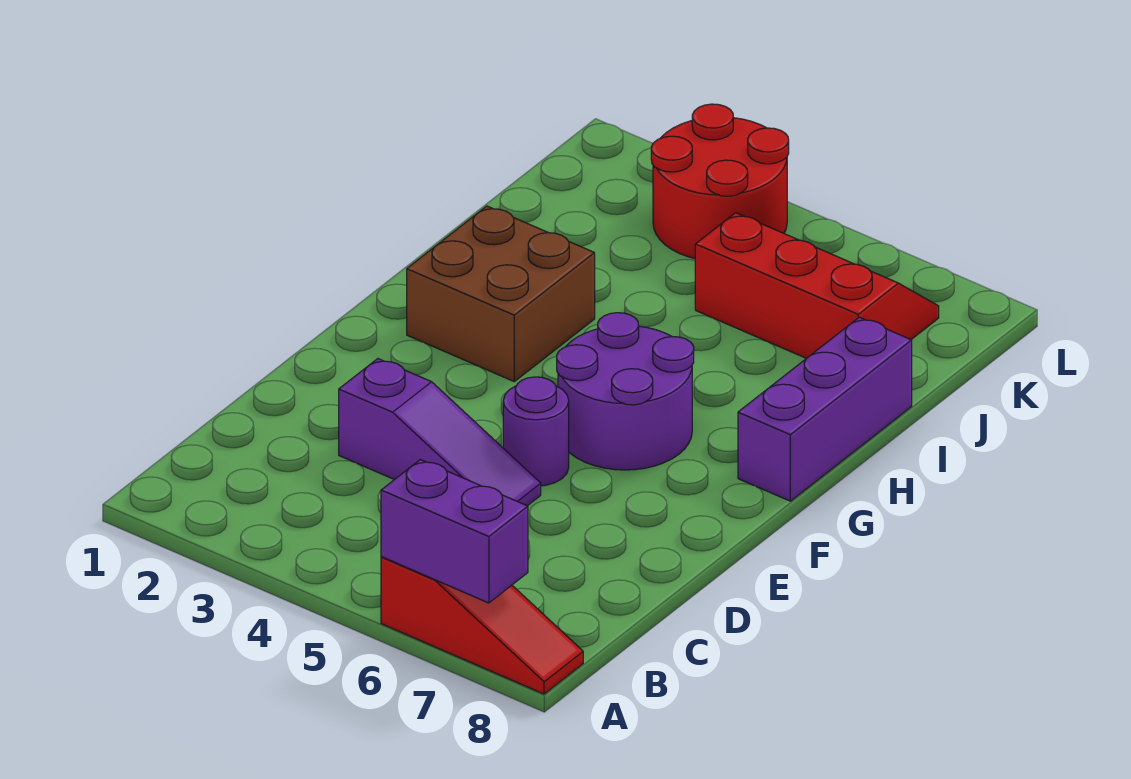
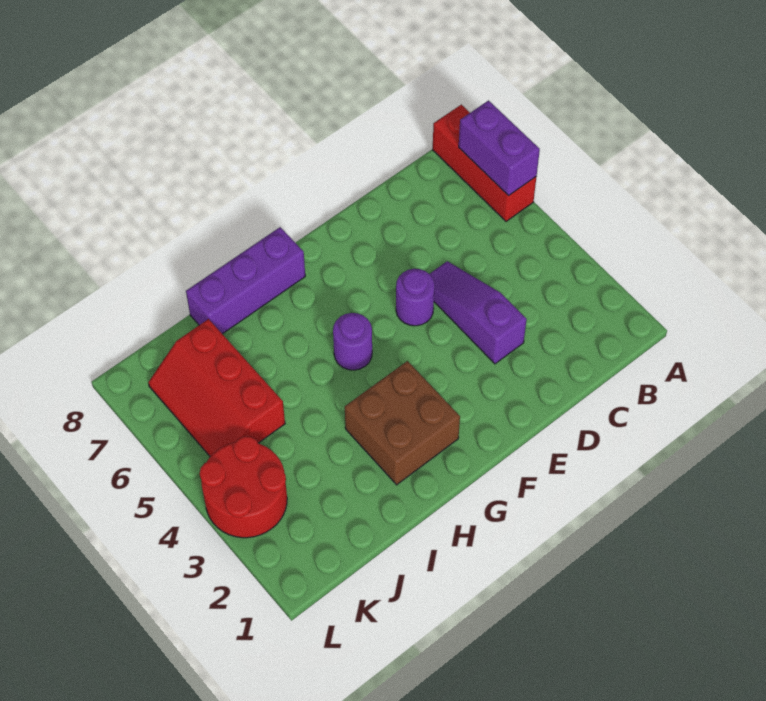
red slope A6:A8 level 1 top 6 -> red brick A6:A8 level 1
purple round brick F5:G6 level 1 -> purple round brick G5 level 1

